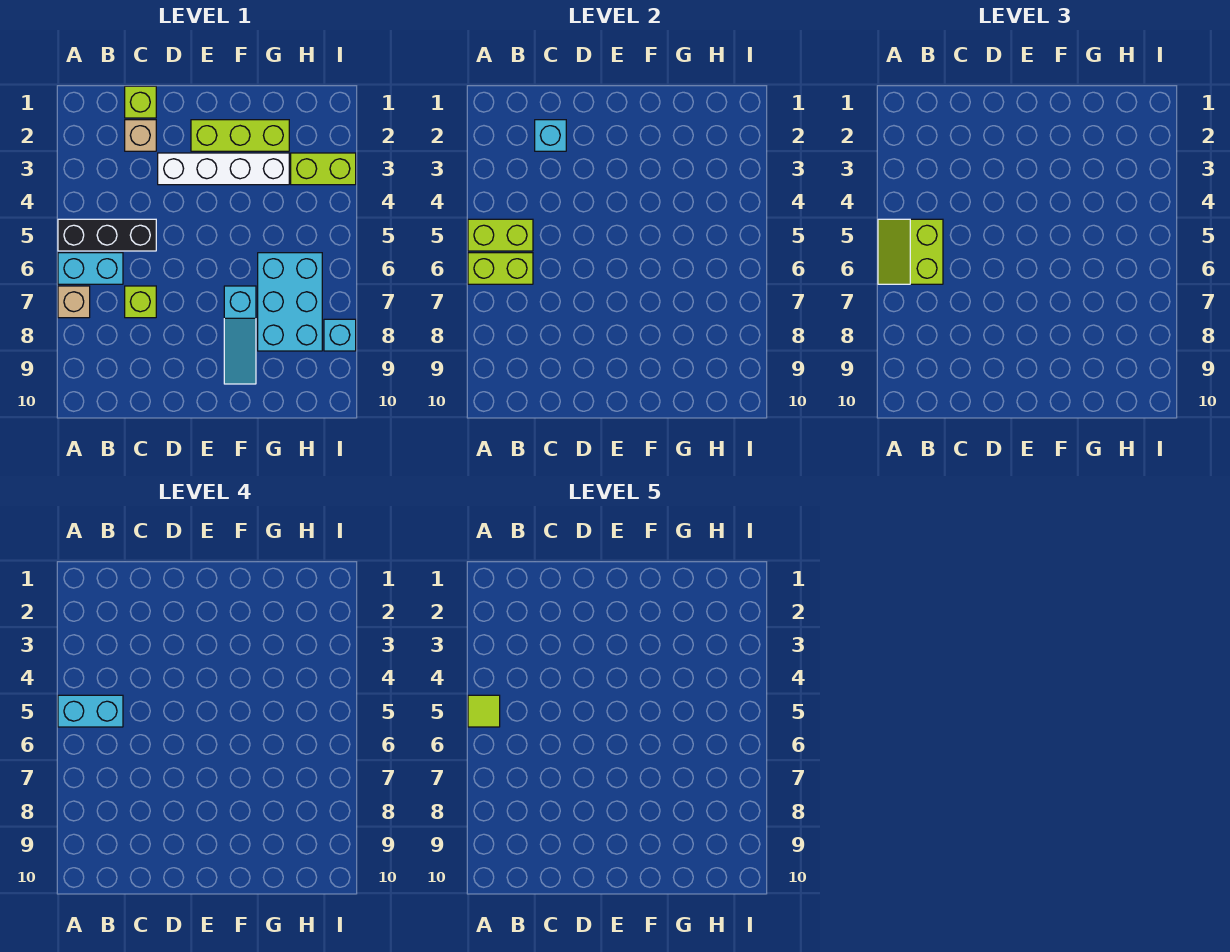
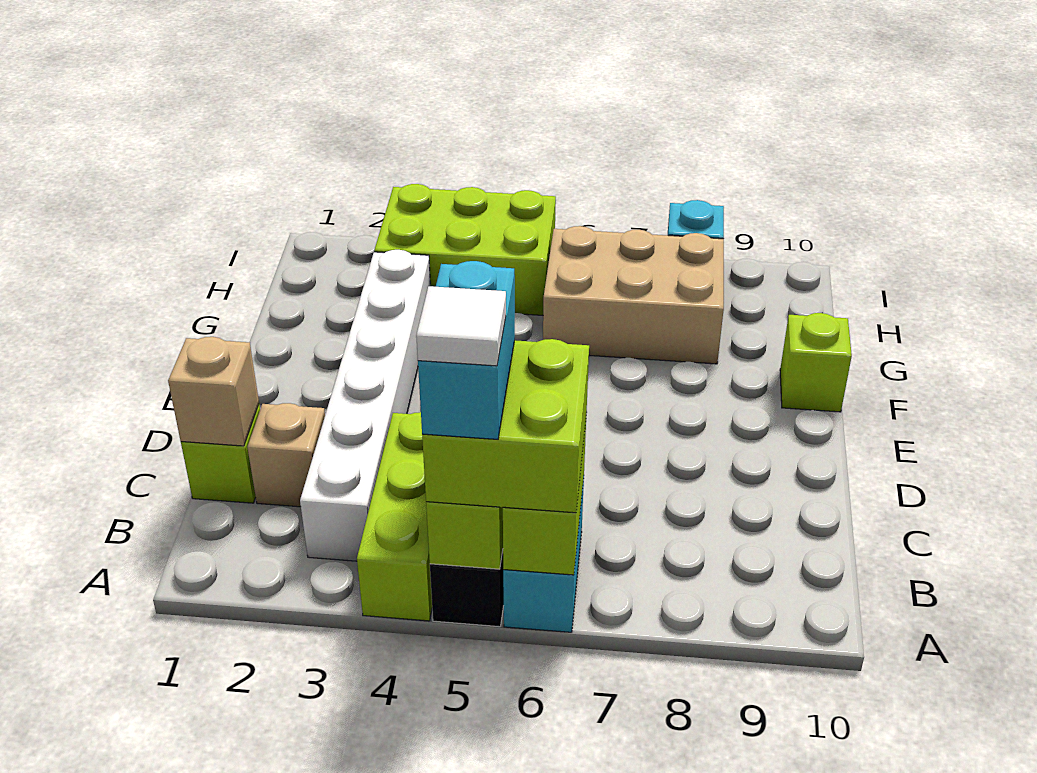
lime slope A5:B6 level 3 top B -> lime brick A5:B6 level 3
lime tile A5 level 5 -> white tile A5 level 5
tan brick A7 level 1 -> tan brick C1 level 2
cyan brick C2 level 2 -> none
lime brick C7 level 1 -> lime brick F10 level 1
white brick D3:G3 level 1 -> white brick B3:G3 level 1
lime brick E2:G2 level 1 -> lime brick A4:C4 level 1
cyan slope F7:F9 level 1 top 7 -> none
cyan brick G6:H8 level 1 -> tan brick G6:H8 level 1
lime brick H3:I3 level 1 -> lime brick H3:I5 level 1

